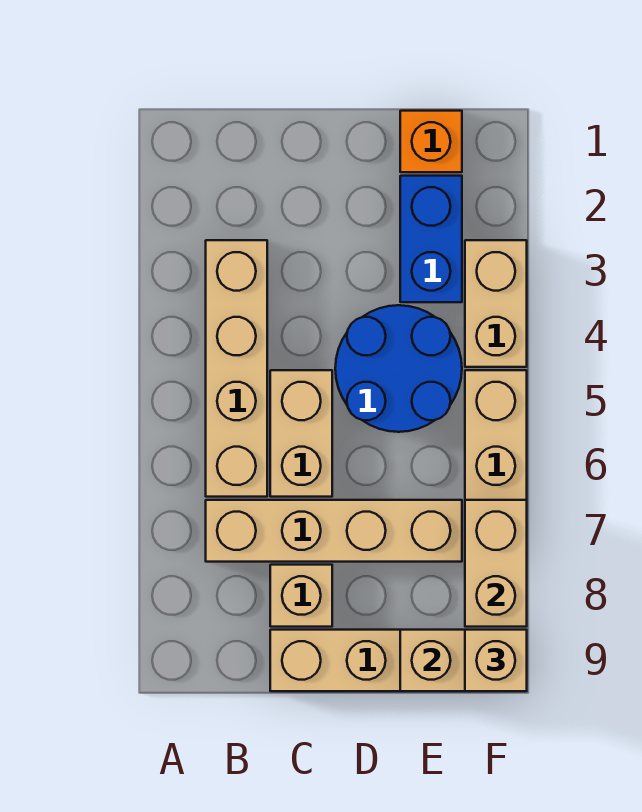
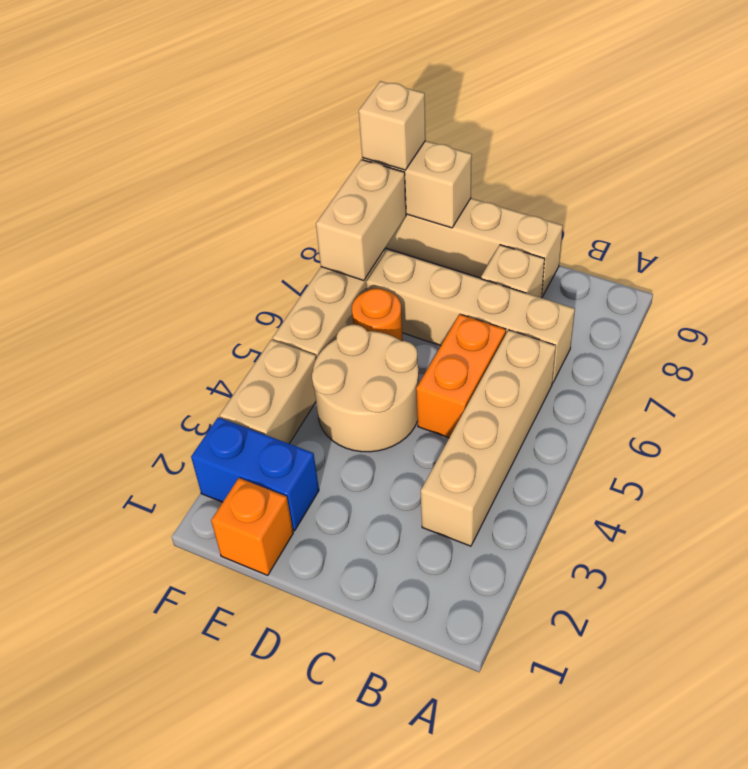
tan brick C5:C6 level 1 -> orange brick C5:C6 level 1
blue round brick D4:E5 level 1 -> tan round brick D4:E5 level 1
blue brick E2:E3 level 1 -> blue brick E2:F2 level 1
none -> orange round brick E6 level 1

